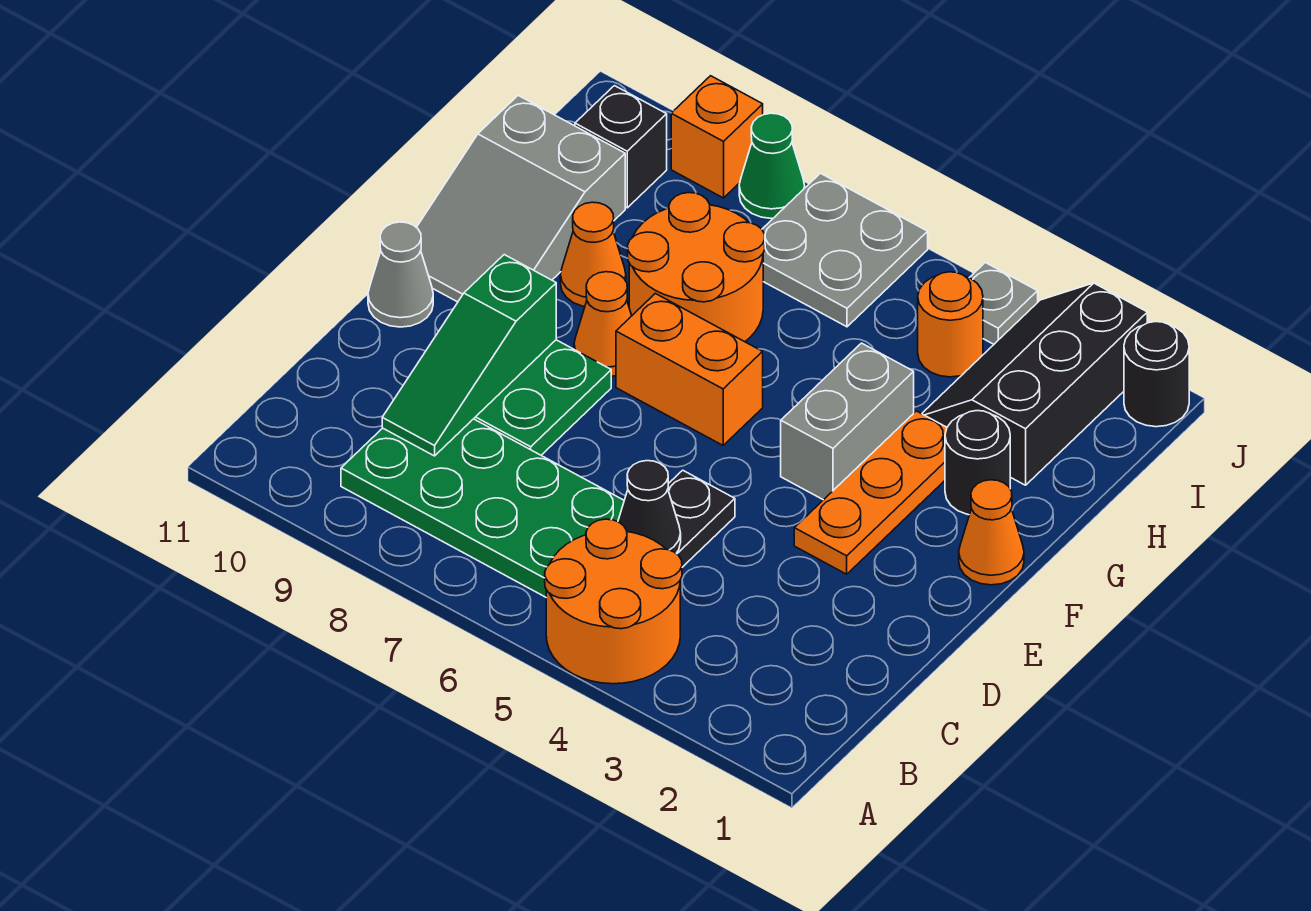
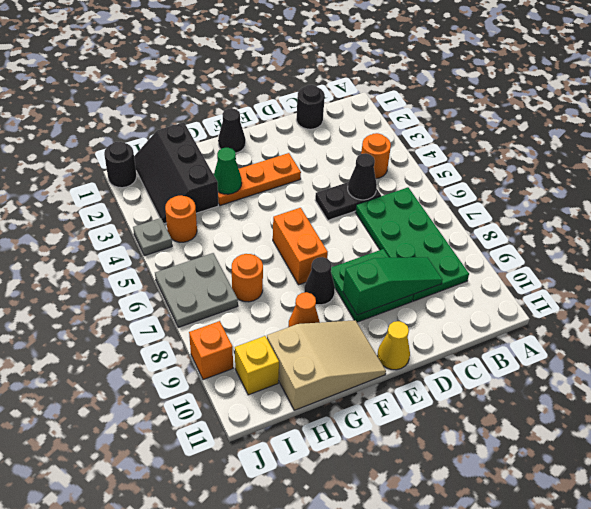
orange round brick A4:B5 level 1 -> orange round brick B4 level 1
grey cone E11 level 1 -> yellow cone E11 level 1
orange cone F1 level 1 -> black cone F1 level 1
grey brick F4:G4 level 1 -> none
orange cone F8 level 1 -> black cone F8 level 1
grey slope F10:H11 level 1 top H -> tan slope F10:H11 level 1 top H
black round brick G2 level 1 -> black round brick C1 level 1
orange round brick G7:H8 level 1 -> orange round brick H7 level 1
black slope H2:J3 level 1 top 2 -> black slope H1:I3 level 1 top H
black brick I10 level 1 -> yellow brick I10 level 1
green cone J8 level 1 -> green cone G3 level 2

